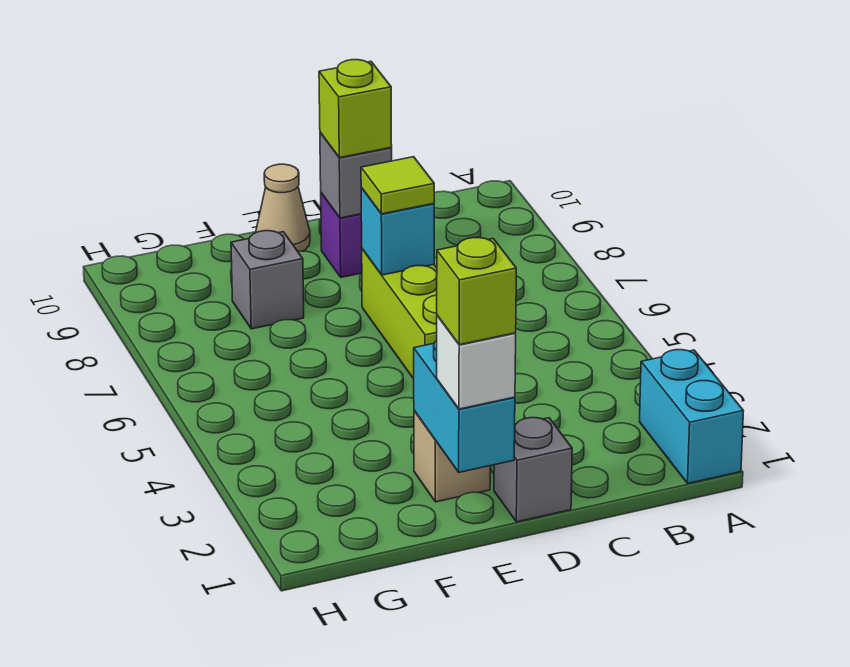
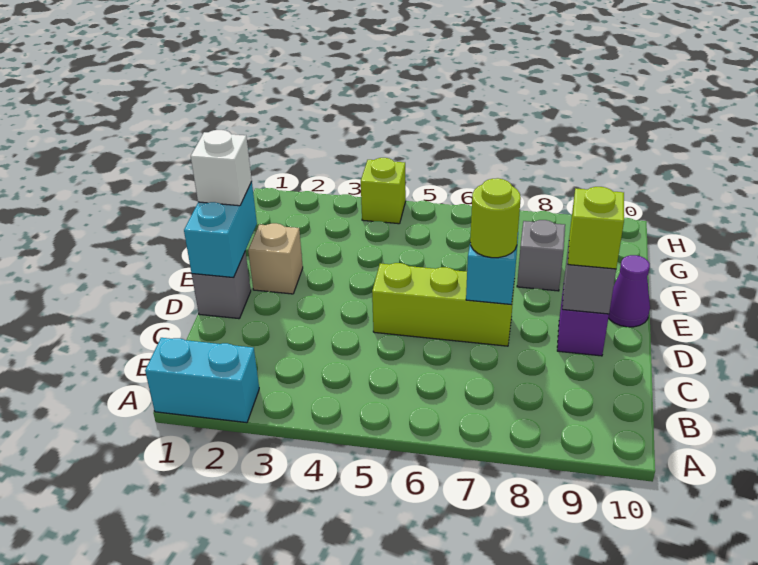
lime tile D7 level 3 -> lime round brick D7 level 3
cyan brick E1:E2 level 2 -> cyan brick D1:E1 level 2
lime brick E1 level 4 -> lime brick H4 level 1
tan cone E10 level 1 -> purple cone E10 level 1

